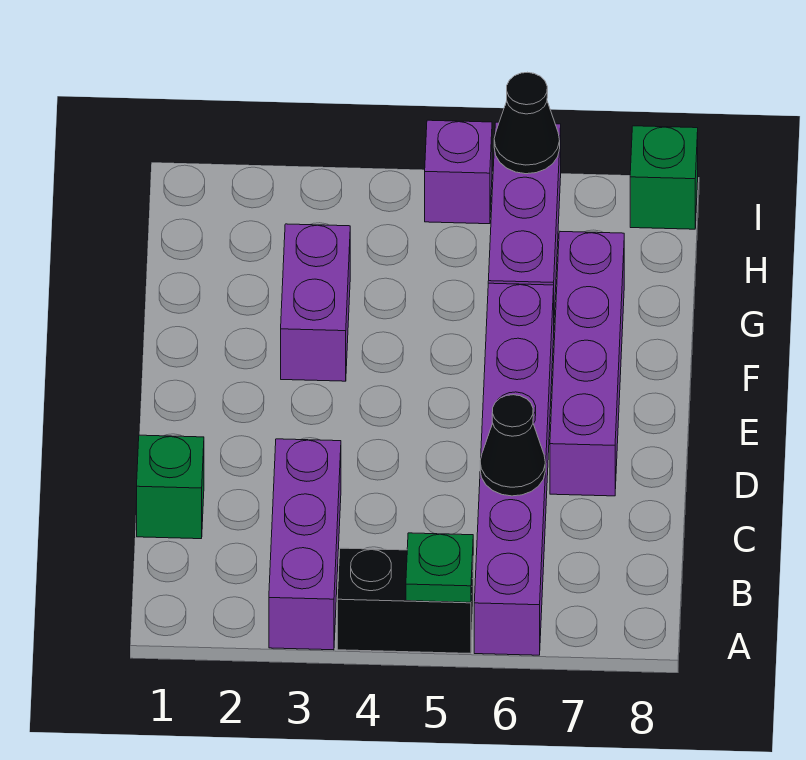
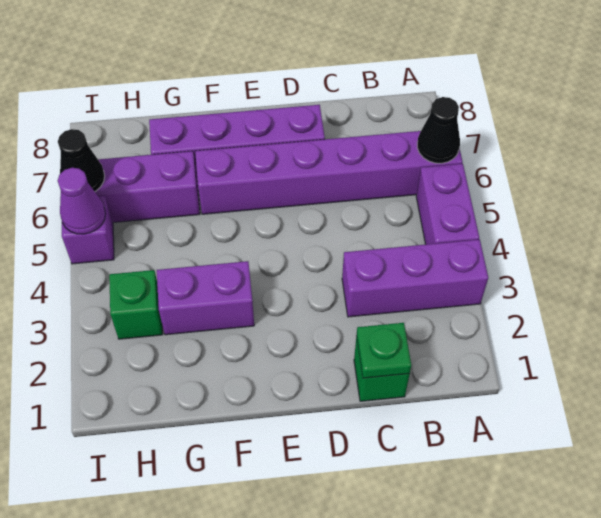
black brick A4:A5 level 1 -> purple brick A4:A5 level 1
green plate A5 level 2 -> green plate C1 level 2
black cone C6 level 2 -> black cone A6 level 2
none -> purple cone I5 level 2
green brick I8 level 1 -> green brick H3 level 1

